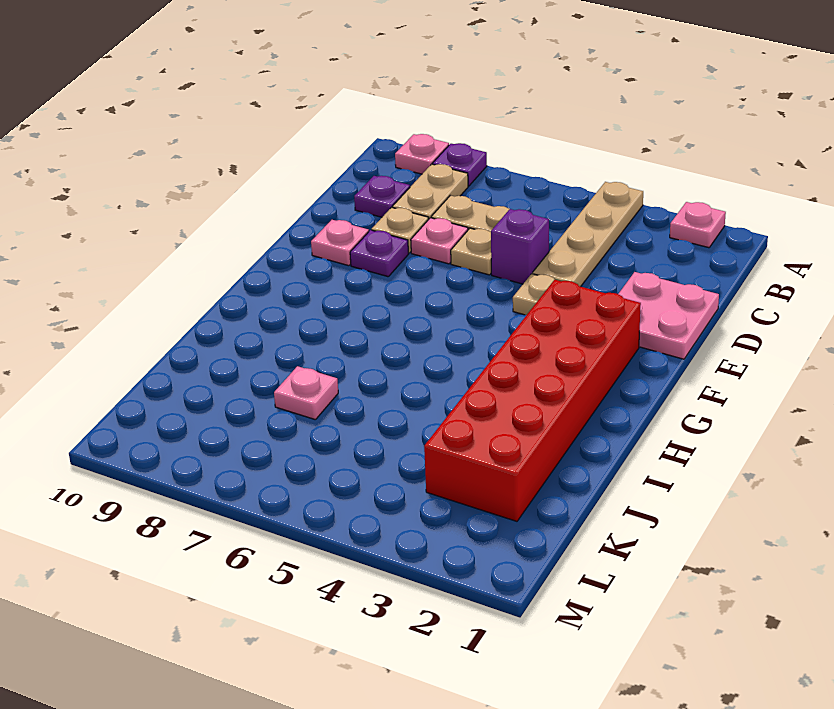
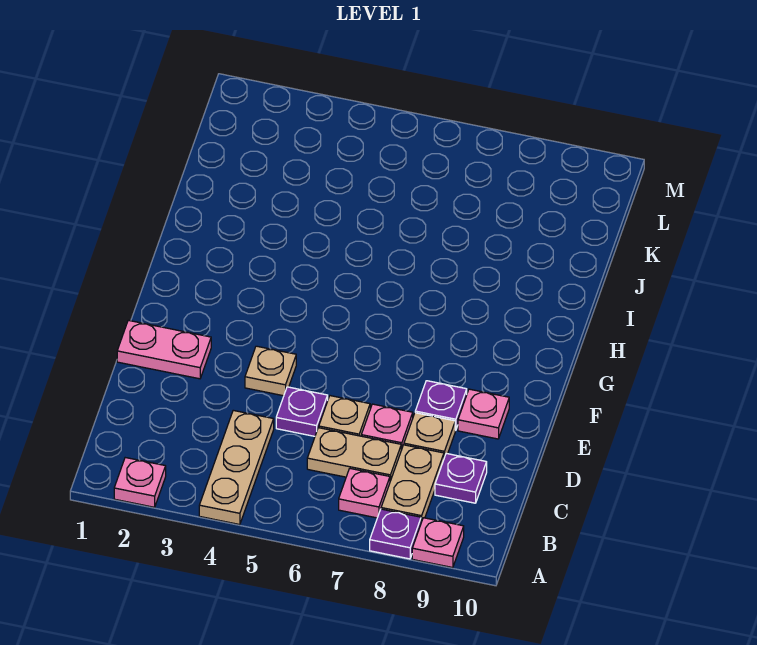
tan plate A4:D4 level 1 -> tan plate A4:C4 level 1
pink plate D1:E2 level 1 -> pink plate E1:E2 level 1
purple brick D5 level 1 -> purple plate D5 level 1
red brick F2:K3 level 1 -> none
pink plate J7 level 1 -> pink plate B7 level 1

